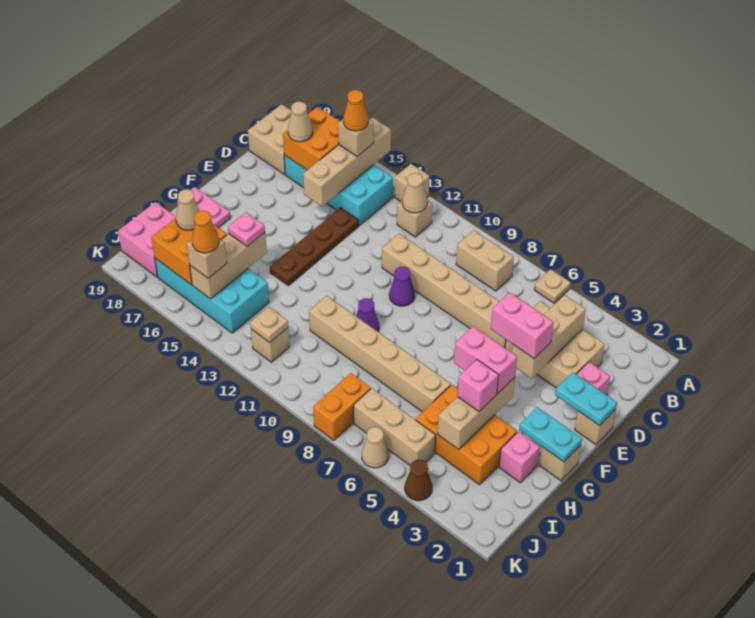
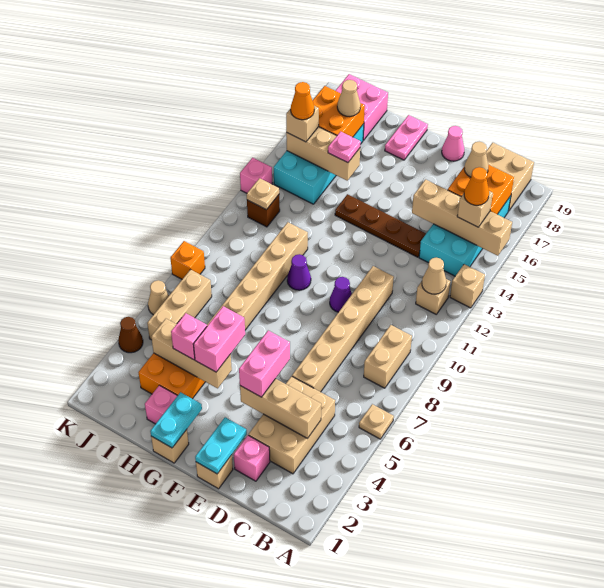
none -> pink cone E19 level 1
orange brick J8:K8 level 1 -> orange brick K8 level 1
tan brick J12 level 1 -> brown brick J12 level 1
none -> pink brick K13 level 1

